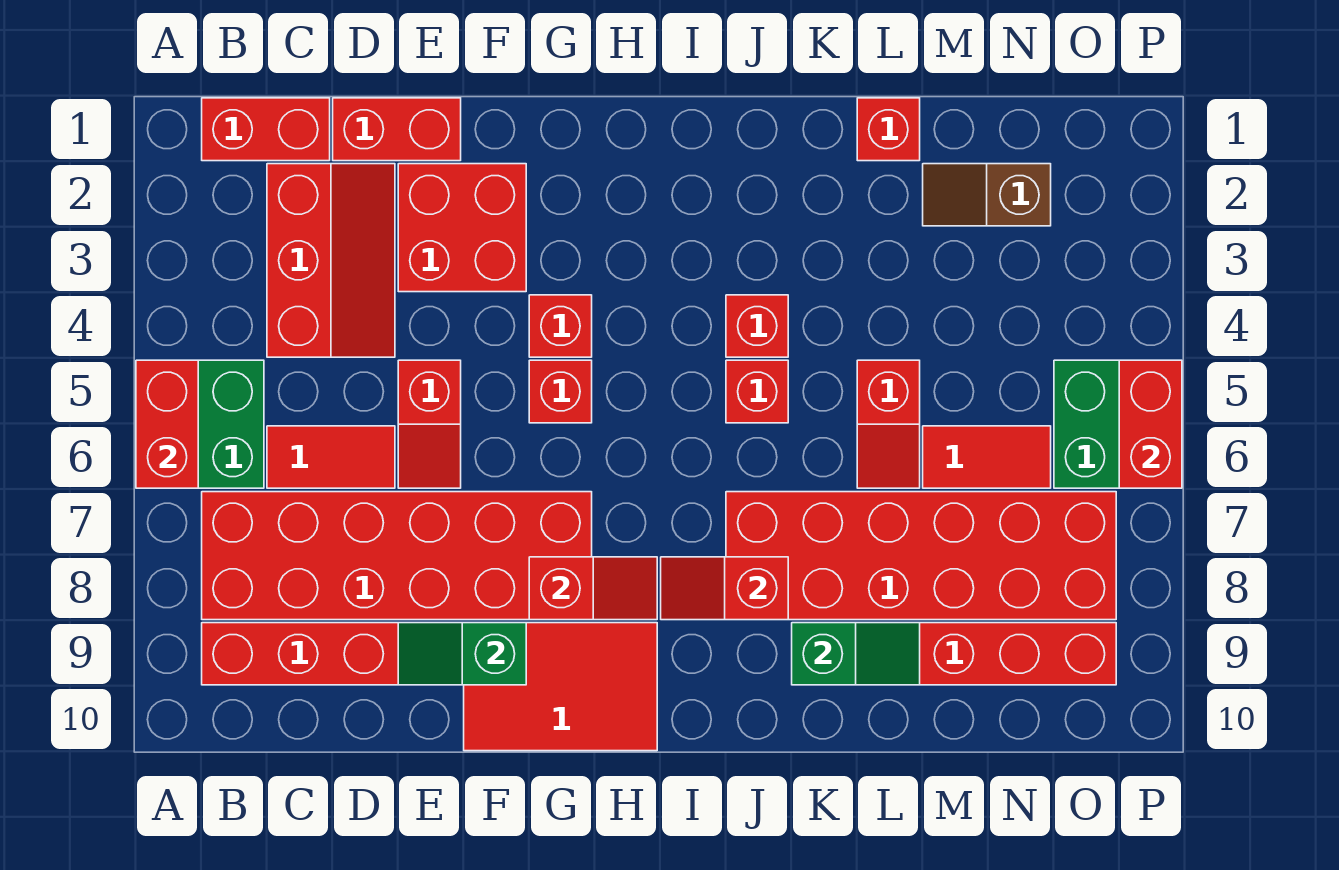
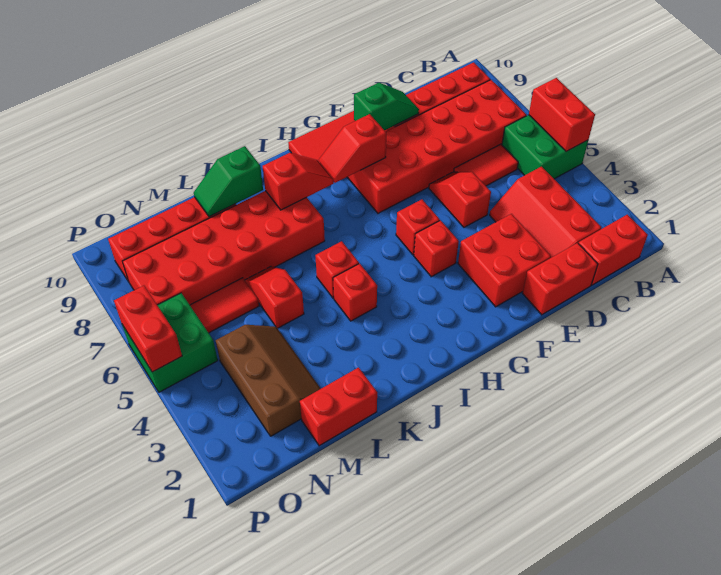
red brick L1 level 1 -> red brick L1:M1 level 1
brown slope M2:N2 level 1 top N -> brown slope M2:N4 level 1 top N

